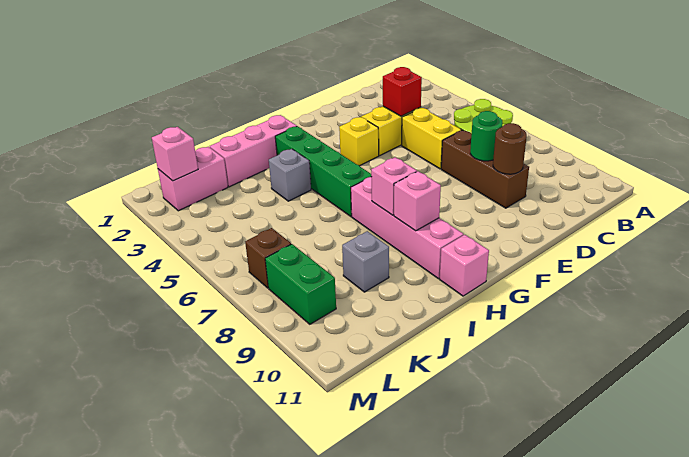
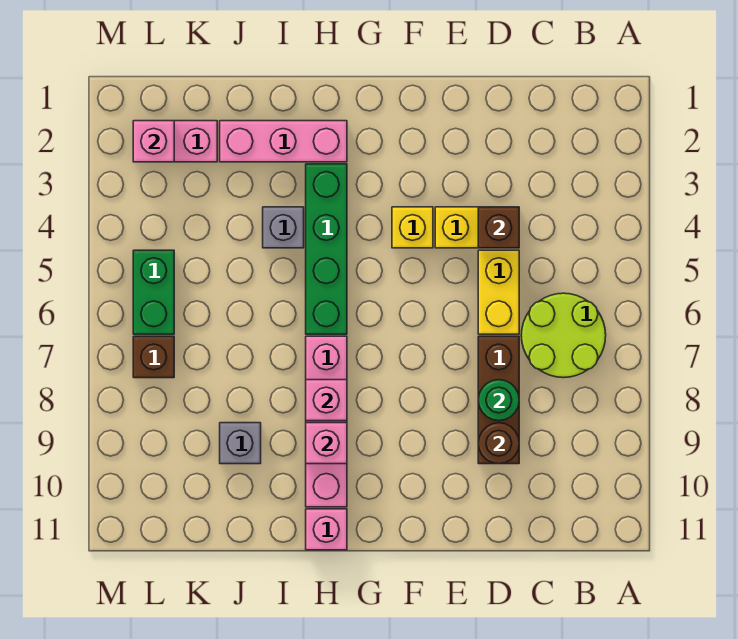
red brick D4 level 2 -> brown brick D4 level 2
green brick L8:L9 level 1 -> green brick L5:L6 level 1

